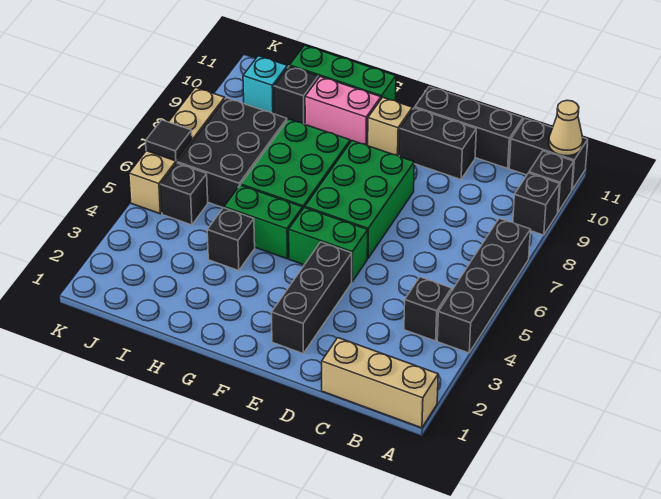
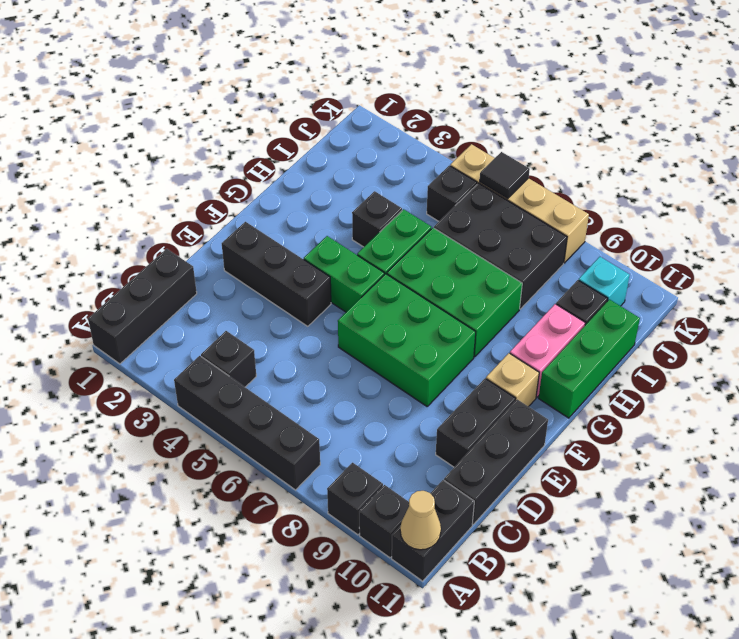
tan brick A1:C1 level 1 -> black brick A1:C1 level 1
green brick E5:F5 level 1 -> green brick F4:F5 level 1

